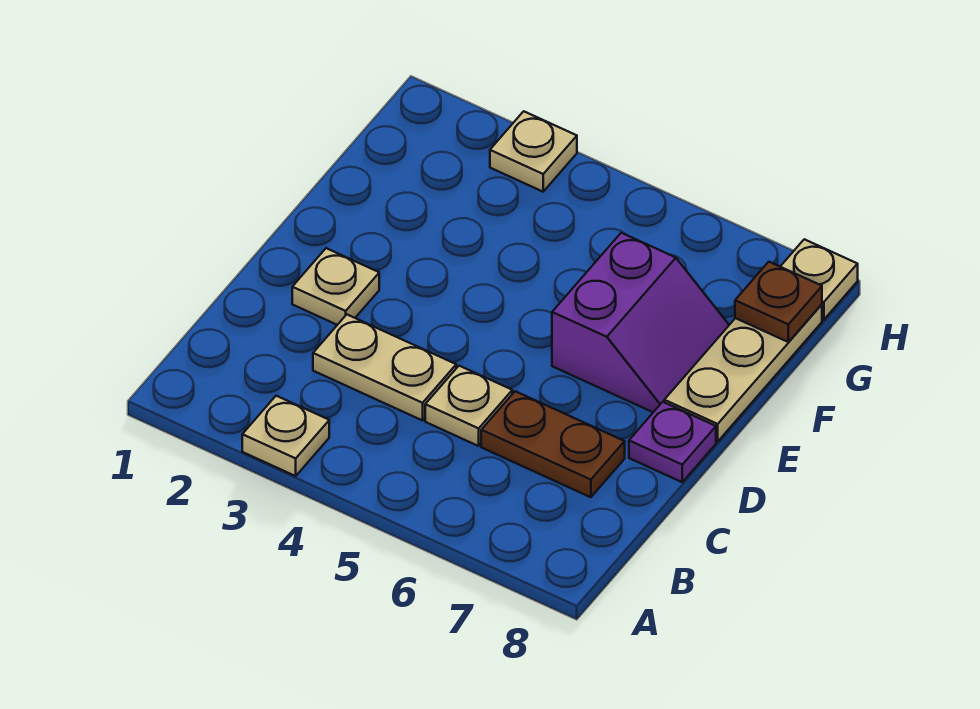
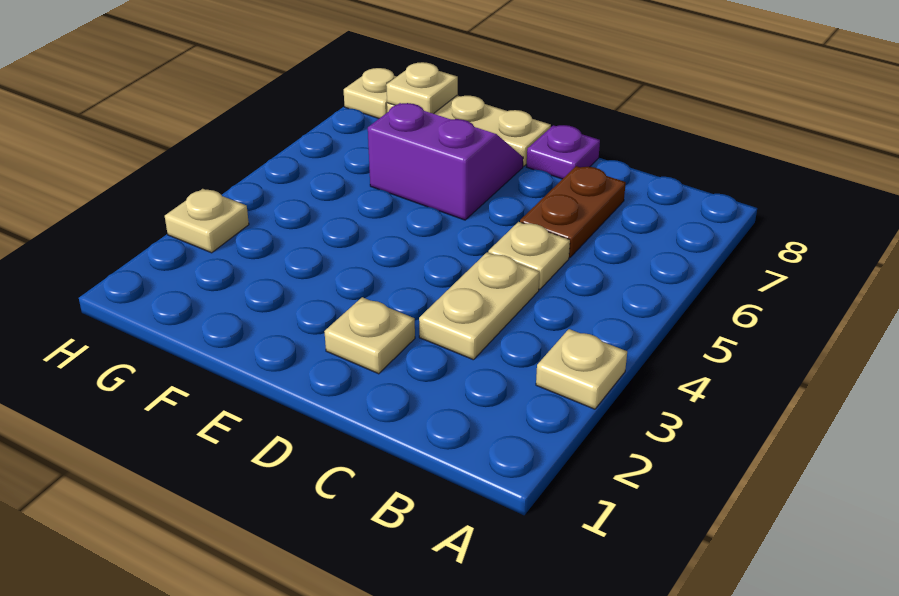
brown plate G8 level 2 -> tan plate G8 level 2

